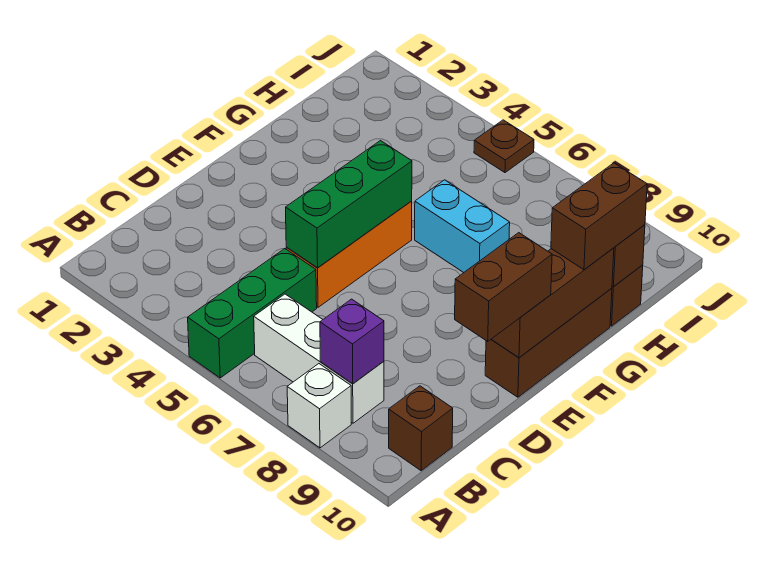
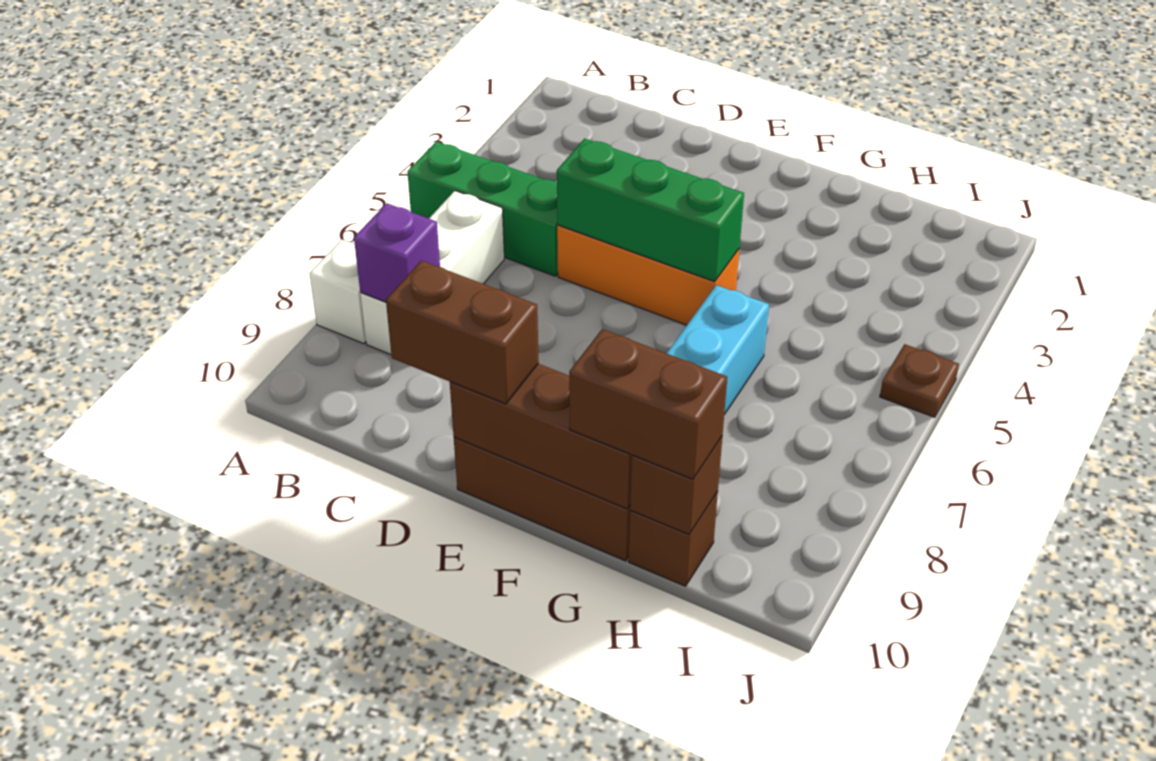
brown brick B10 level 1 -> none

